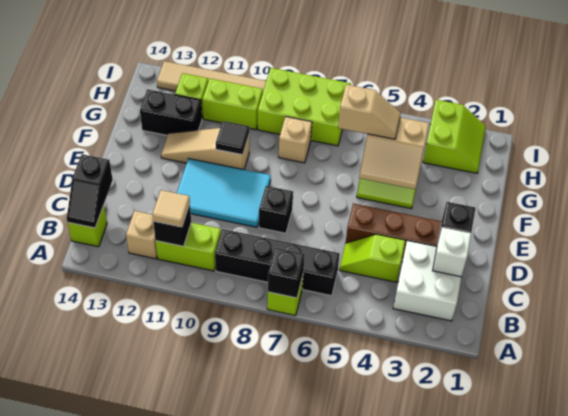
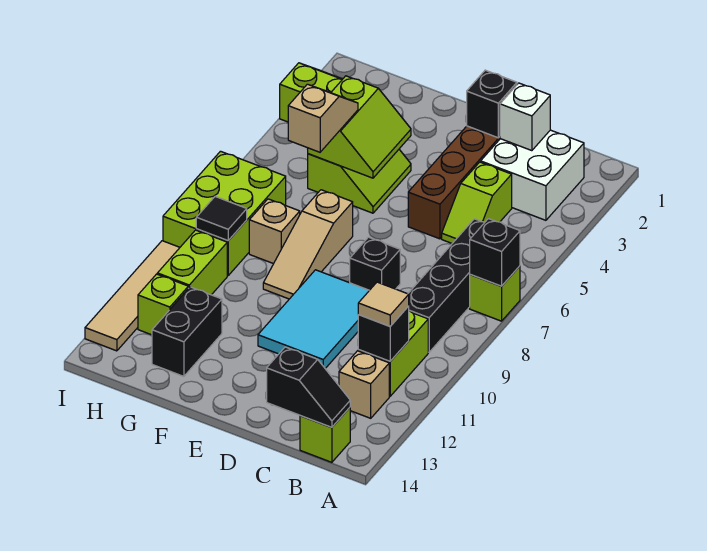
tan slope F4:G5 level 2 top G -> lime slope F4:G5 level 2 top G
tan slope F10:F12 level 1 top 10 -> tan slope F7:F9 level 1 top 7
black tile F10 level 2 -> black tile H9 level 2

